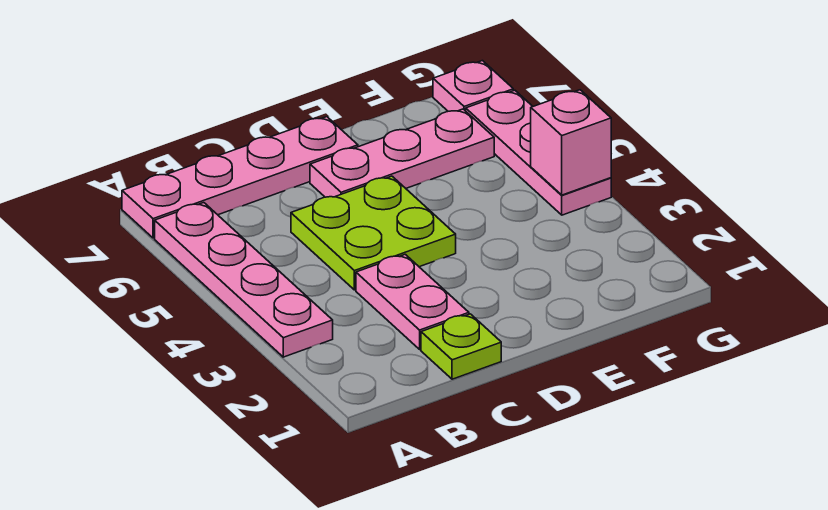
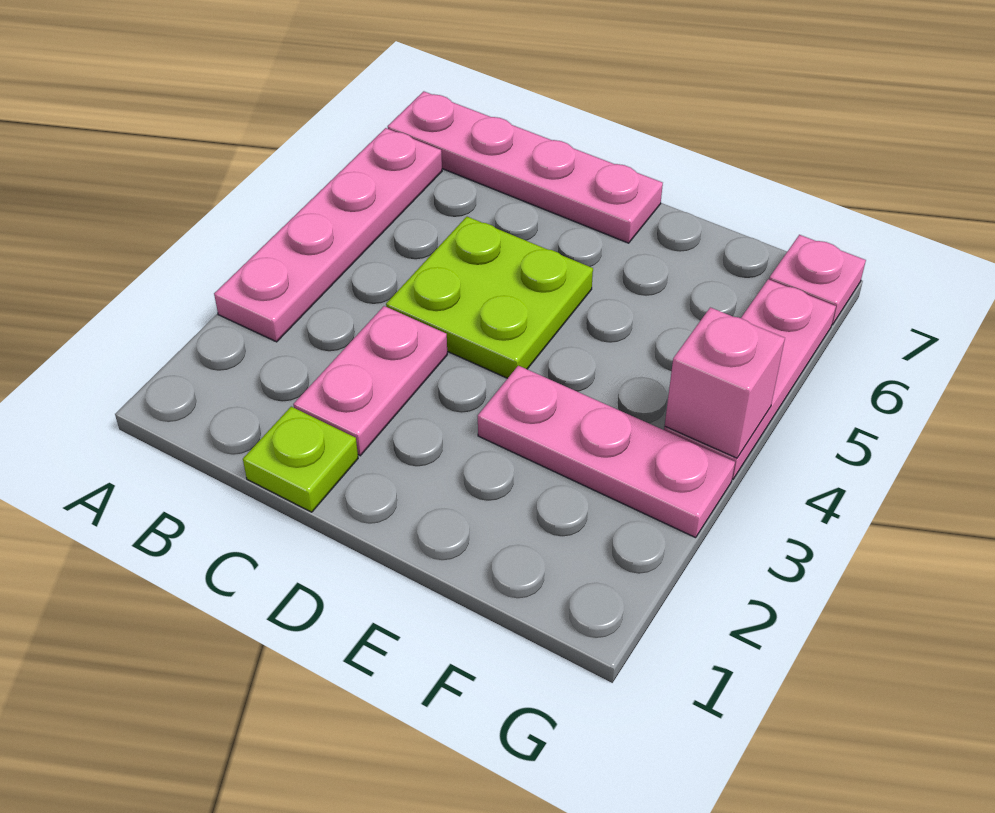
pink plate D6:F6 level 1 -> pink plate E3:G3 level 1

